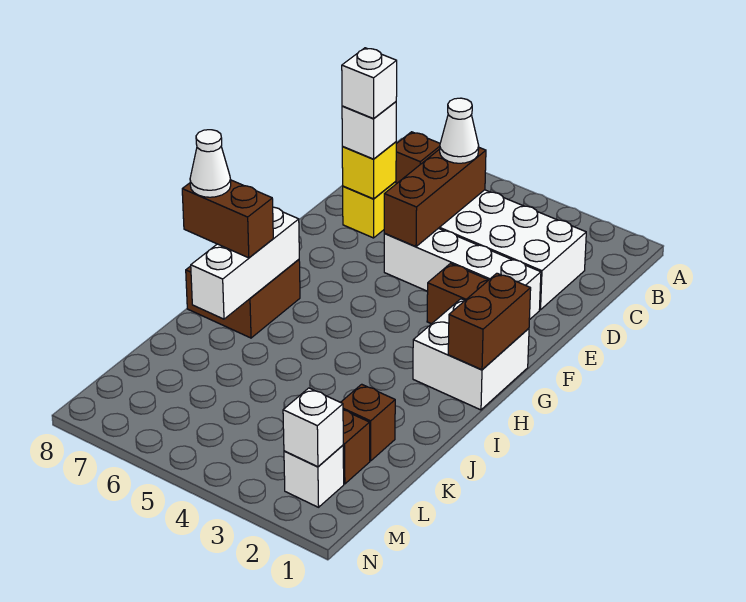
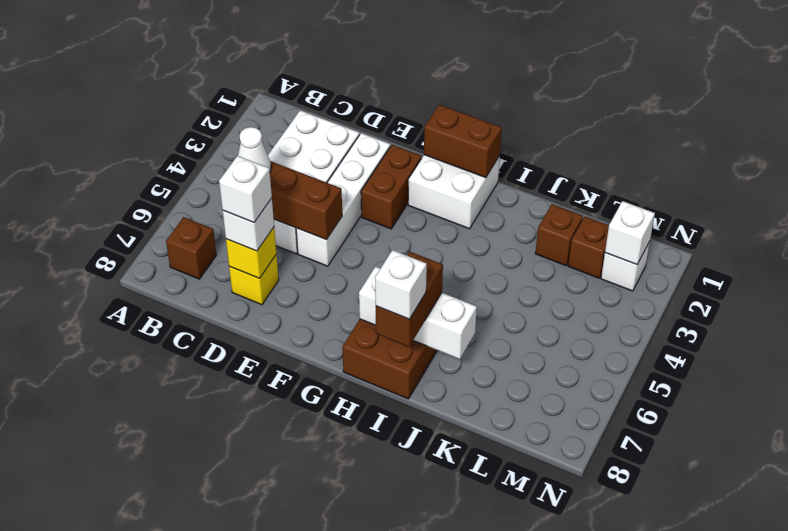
white cone I8 level 4 -> white brick I8 level 4

